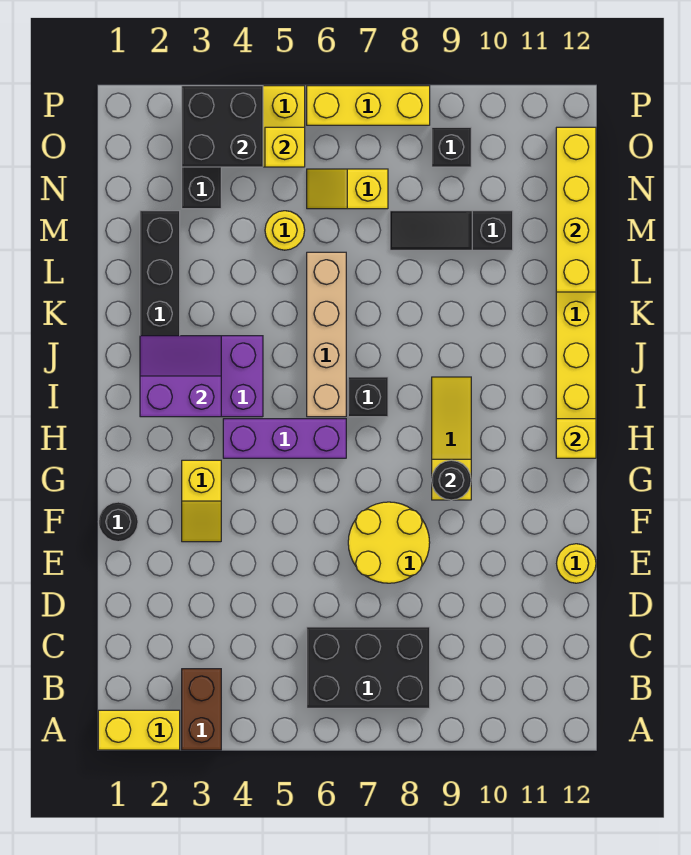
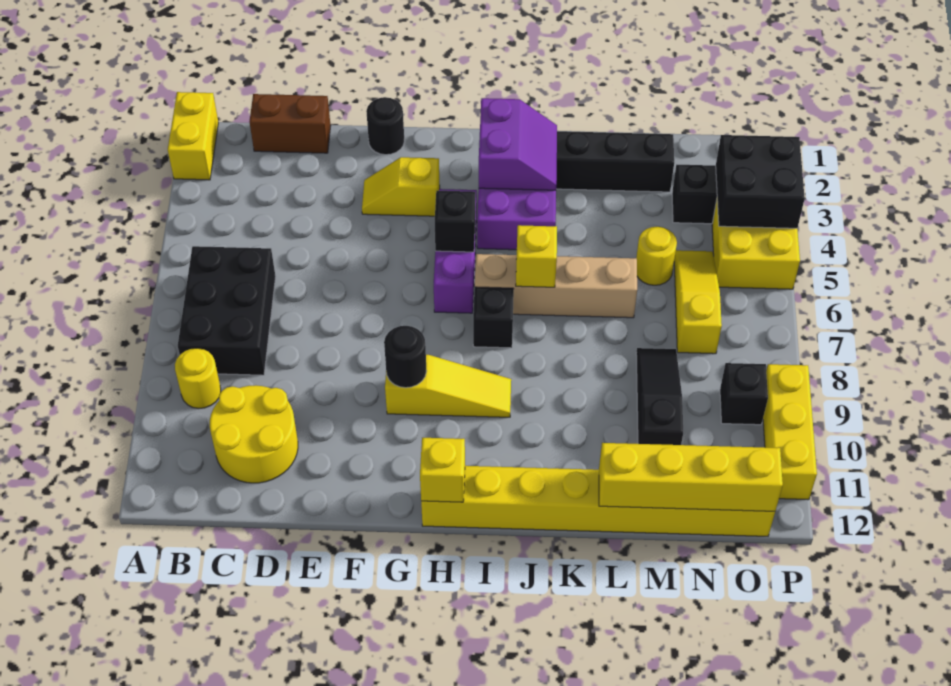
brown brick A3:B3 level 1 -> brown brick C1:D1 level 1
yellow round brick E7:F8 level 1 -> yellow round brick C10:D11 level 1
yellow round brick E12 level 1 -> yellow round brick B9 level 1
none -> black brick H5 level 2
yellow slope N6:N7 level 1 top 7 -> yellow slope N5:N7 level 1 top 7
yellow brick O5 level 2 -> yellow brick J6 level 2
yellow brick P6:P8 level 1 -> yellow brick P9:P11 level 1

